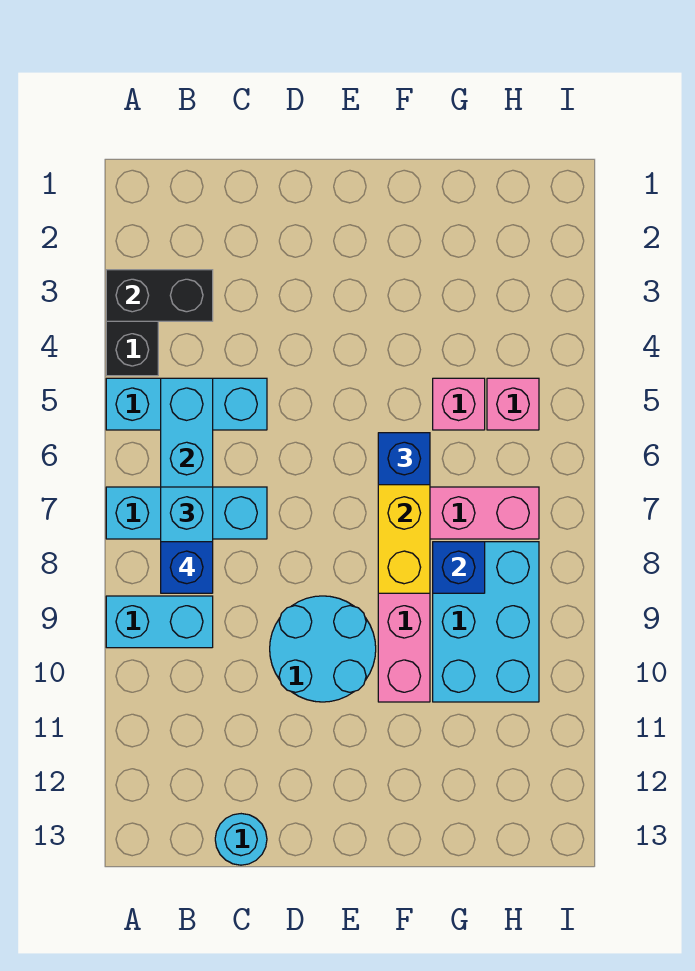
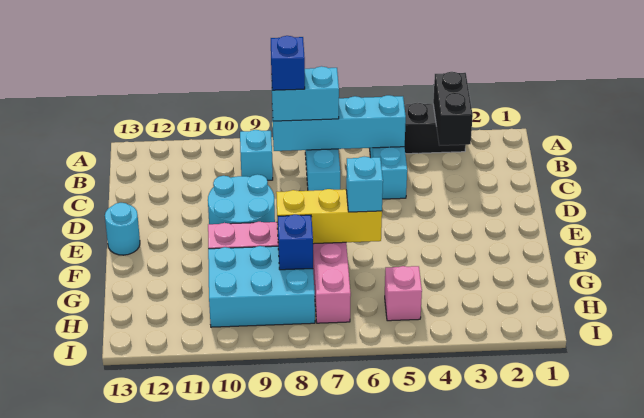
cyan brick A9:B9 level 1 -> cyan brick B9 level 1
cyan round brick C13 level 1 -> cyan round brick E13 level 1
blue brick F6 level 3 -> cyan brick F6 level 3
pink brick G5 level 1 -> none

